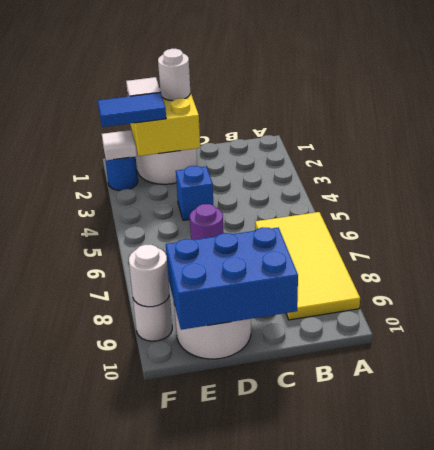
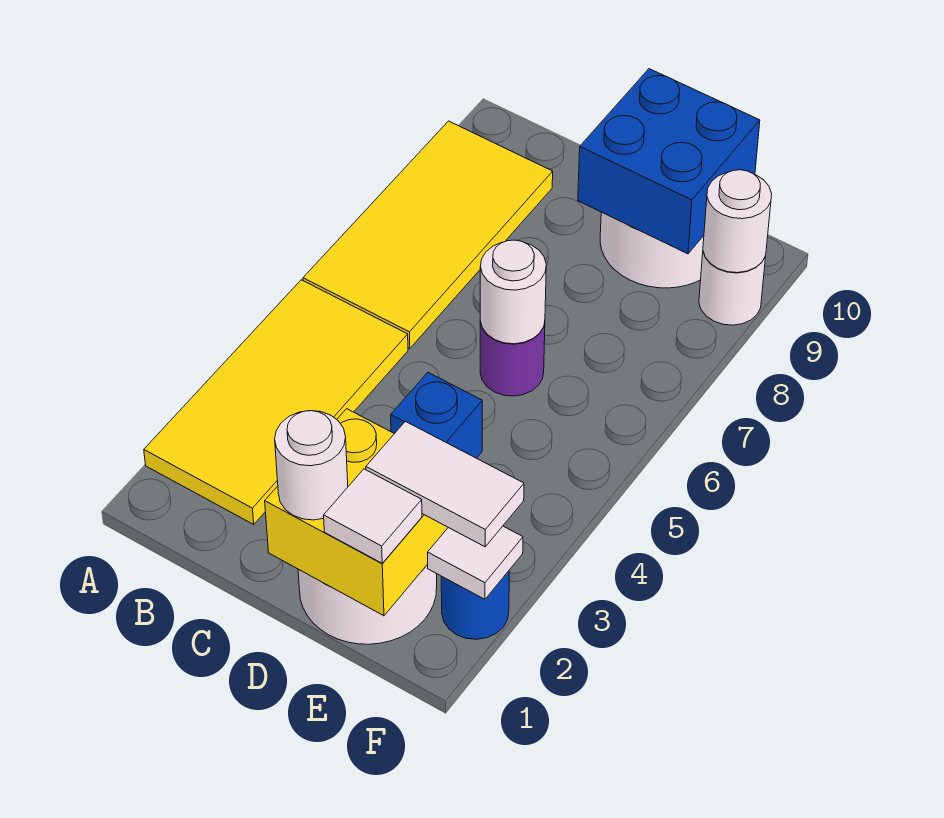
none -> yellow tile A2:B5 level 1
blue brick C9:E10 level 2 -> blue brick D9:E10 level 2
none -> white round brick D6 level 2
blue tile E2:F2 level 3 -> white tile E2:F2 level 3

